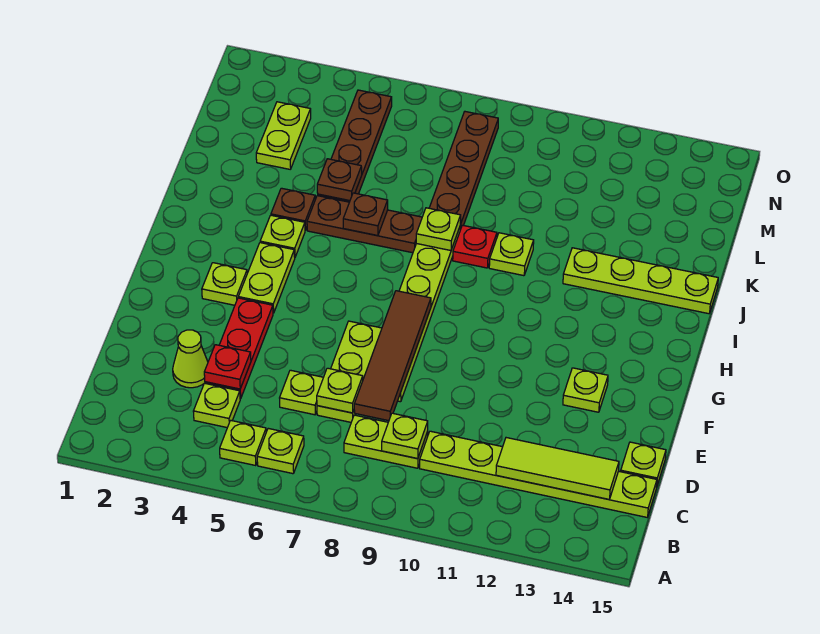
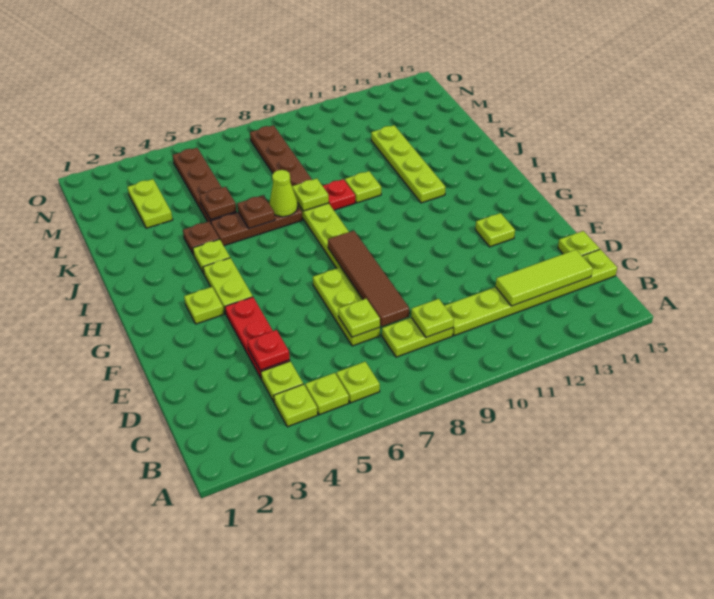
lime cone D3 level 1 -> lime cone J7 level 2
lime plate D6 level 1 -> lime plate B4 level 1
lime plate J12:J15 level 1 -> lime plate I12:L12 level 1

